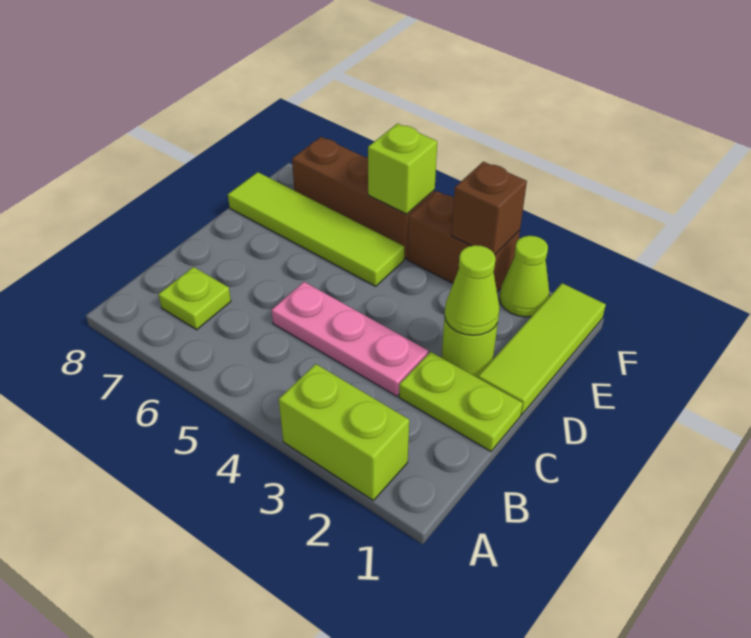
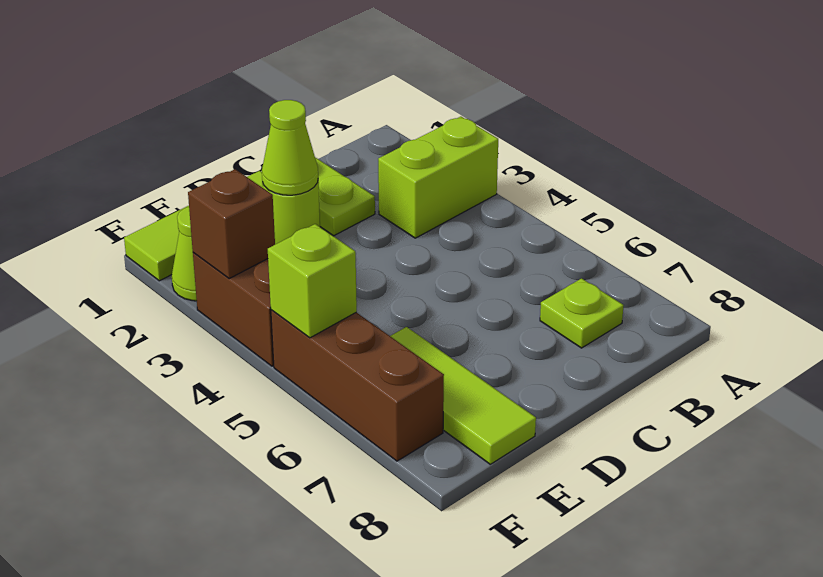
lime brick A2:A3 level 1 -> lime brick A3:B3 level 1
pink plate C3:C5 level 1 -> none
lime tile E5:E8 level 1 -> lime tile E6:E8 level 1

